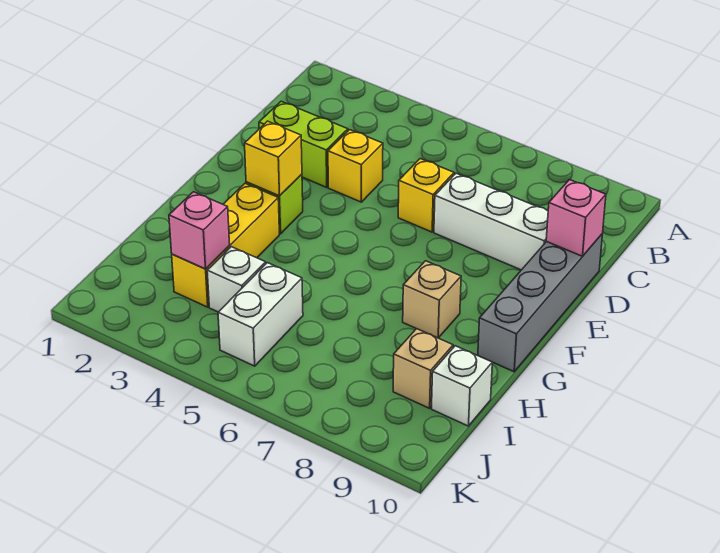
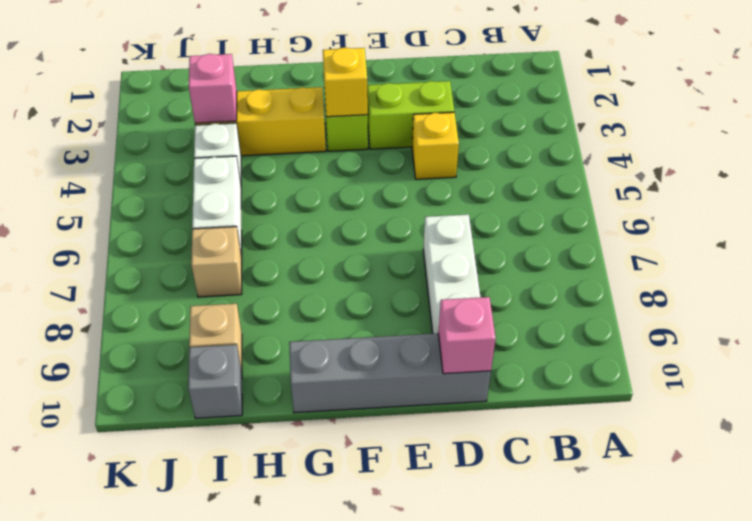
lime brick D2:D3 level 1 -> lime brick D3:E3 level 1
yellow brick D6 level 1 -> none
tan brick G8 level 1 -> tan brick I7 level 1
white brick I5:J5 level 1 -> white brick I5:I6 level 1
white brick I10 level 1 -> grey brick I10 level 1

